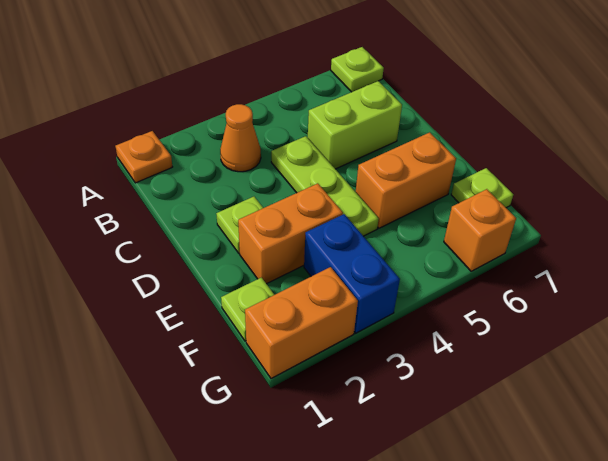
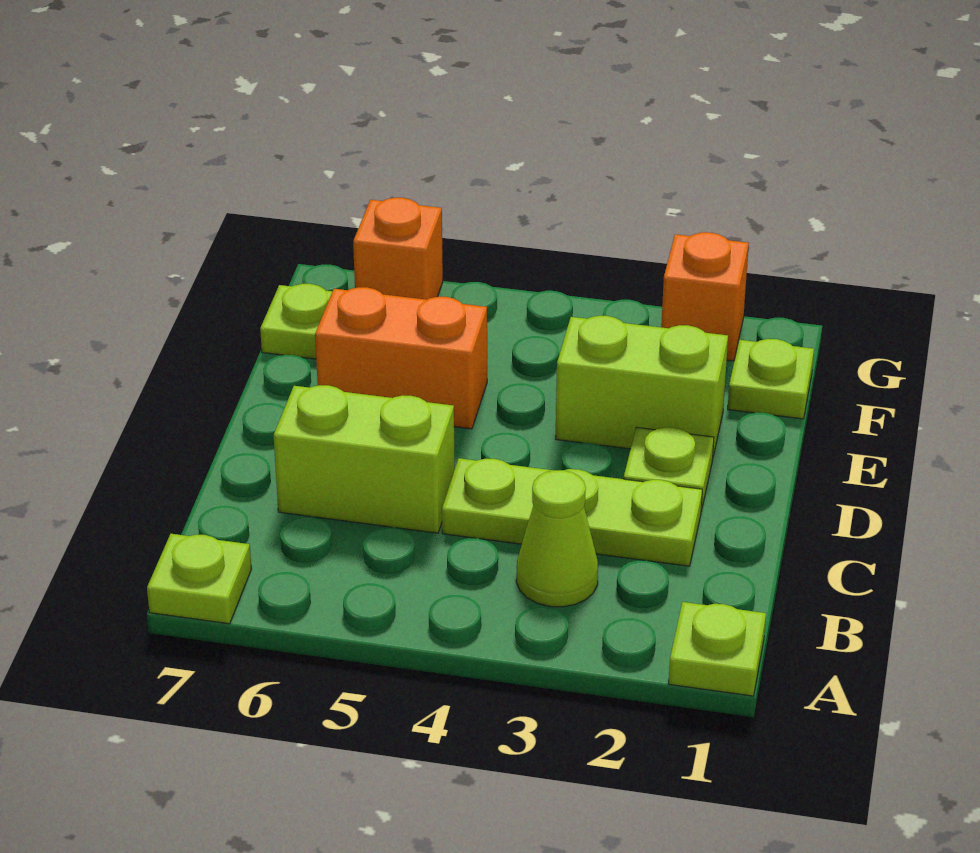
orange plate A1 level 1 -> lime plate A1 level 1
orange cone B3 level 1 -> lime cone B3 level 1
lime plate C4:E4 level 1 -> lime plate C2:C4 level 1
orange brick E2:E3 level 1 -> lime brick E2:E3 level 1
blue brick F3:G3 level 1 -> none
orange brick G1:G2 level 1 -> orange brick G2 level 1

